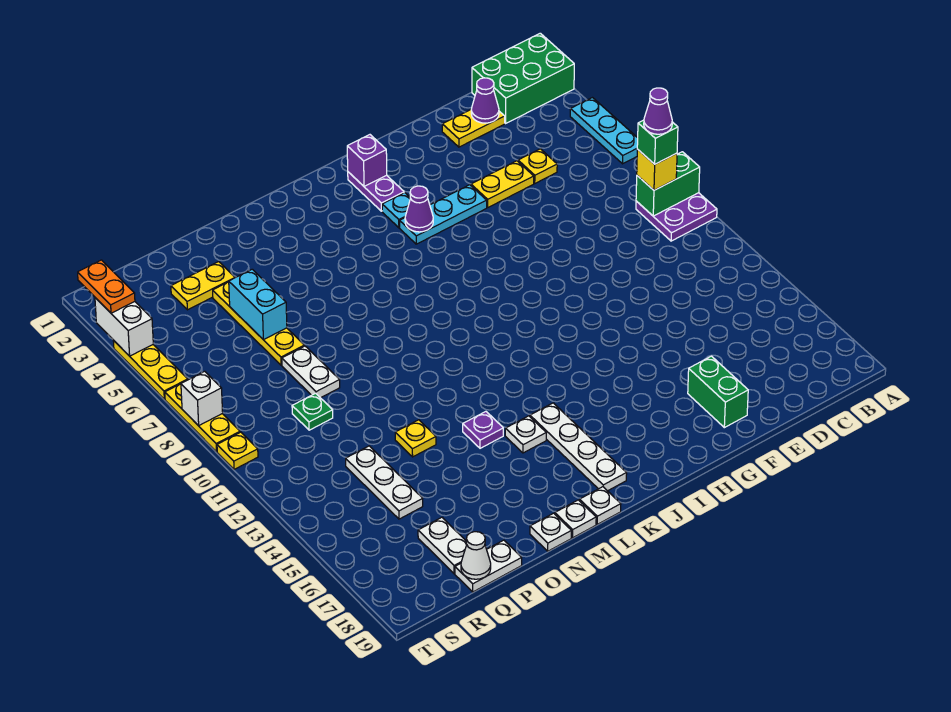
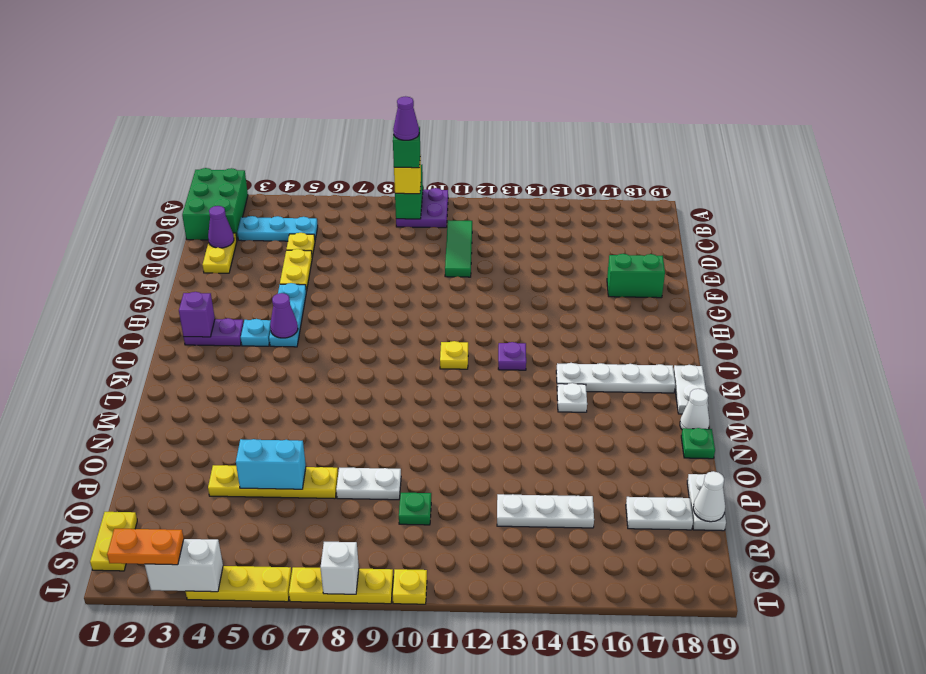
cyan plate A4:A6 level 1 -> cyan plate C3:C5 level 1
none -> green tile C11:E11 level 1
white plate L19 level 1 -> white plate K19:L19 level 1
purple plate M14 level 1 -> purple plate J13 level 1
white plate M19 level 1 -> white cone M19 level 1
white plate N19 level 1 -> green plate N19 level 1
yellow plate O13 level 1 -> yellow plate J11 level 1
yellow plate P3:Q3 level 1 -> yellow plate R1:S1 level 1

